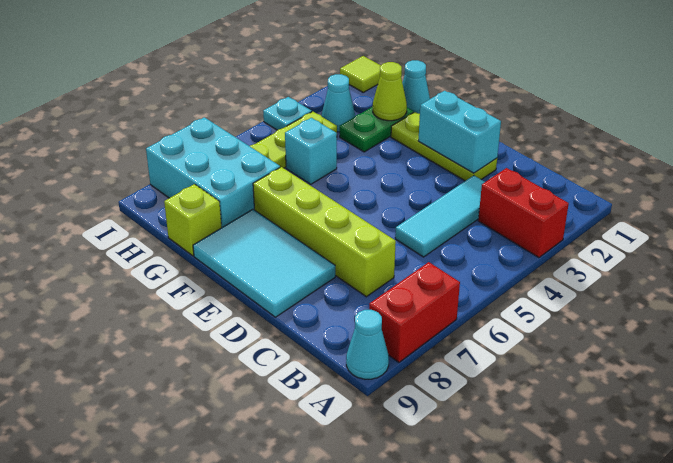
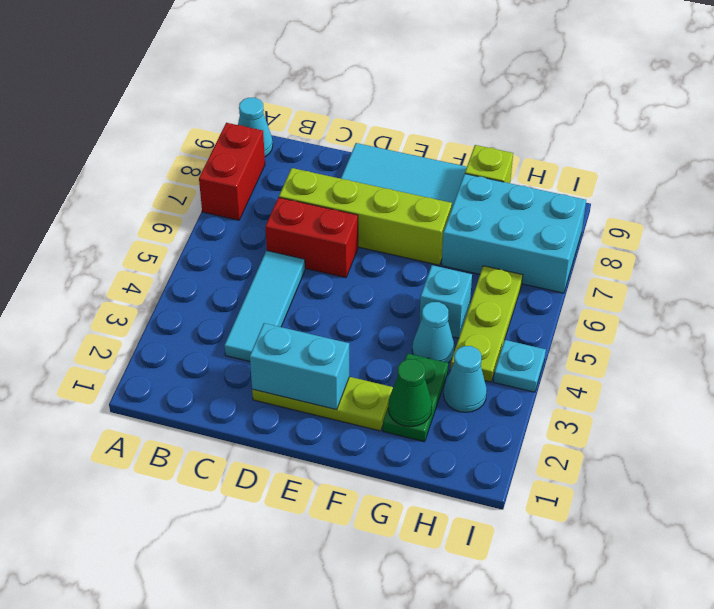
red brick A3:B3 level 1 -> red brick C6:D6 level 1
cyan cone G1 level 1 -> cyan cone G4 level 1
lime cone G2 level 2 -> green cone G2 level 2
lime tile I1 level 1 -> none

